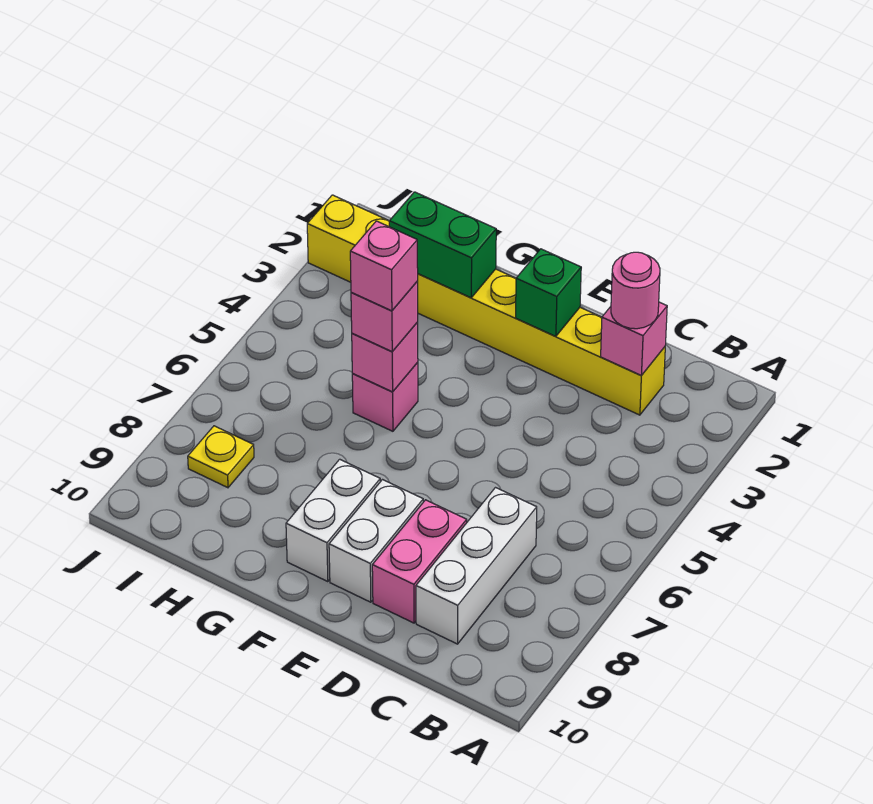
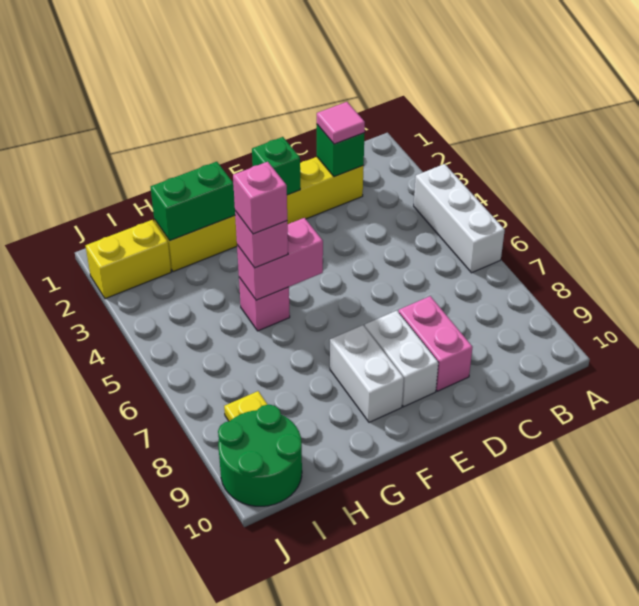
pink brick C2 level 2 -> green brick C2 level 2
pink round brick C2 level 3 -> pink tile C2 level 3
white brick C7:C9 level 1 -> white brick A4:A6 level 1
pink brick G5 level 2 -> pink brick F5:G5 level 2
none -> green round brick I9:J10 level 1

